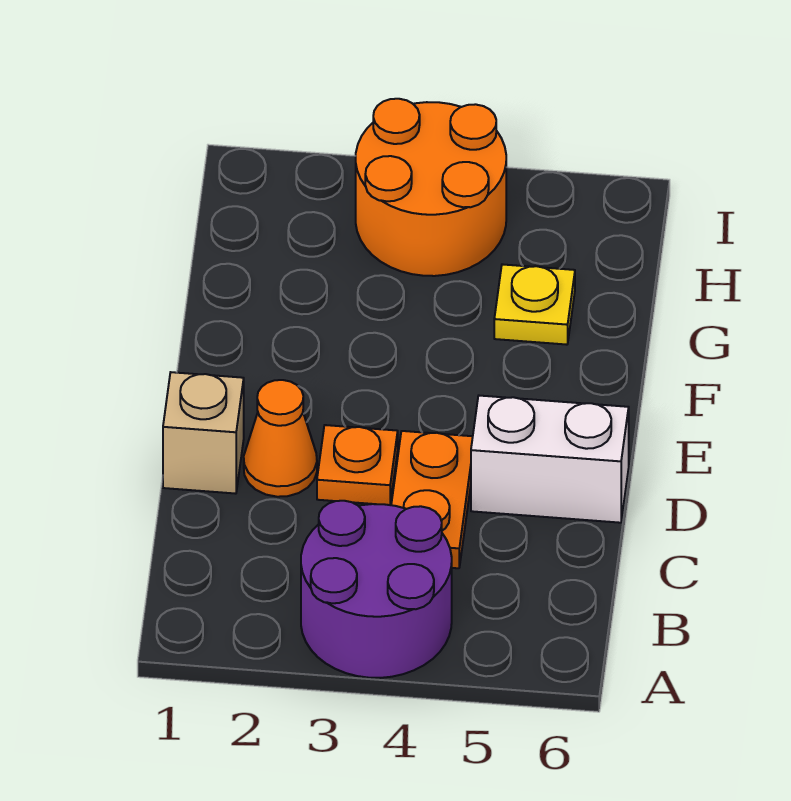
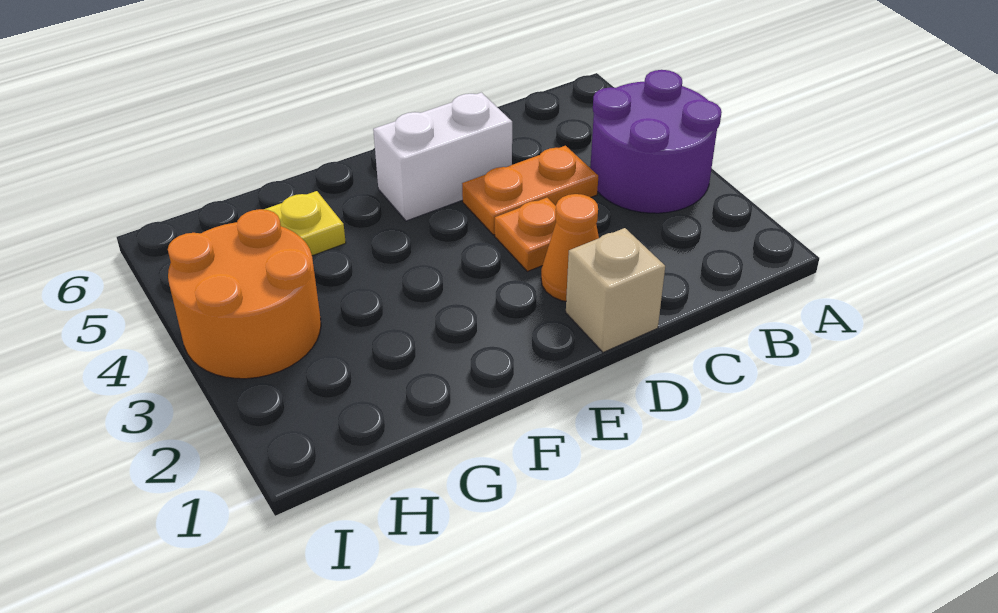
white brick D5:D6 level 1 -> white brick D5:E5 level 1

